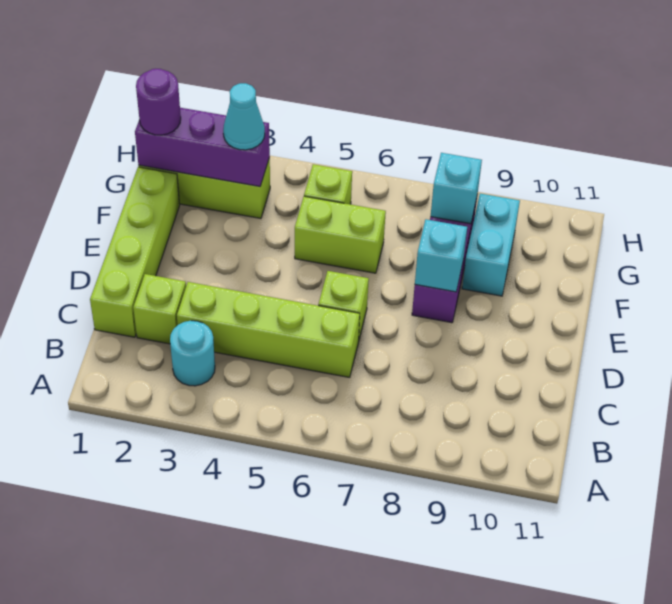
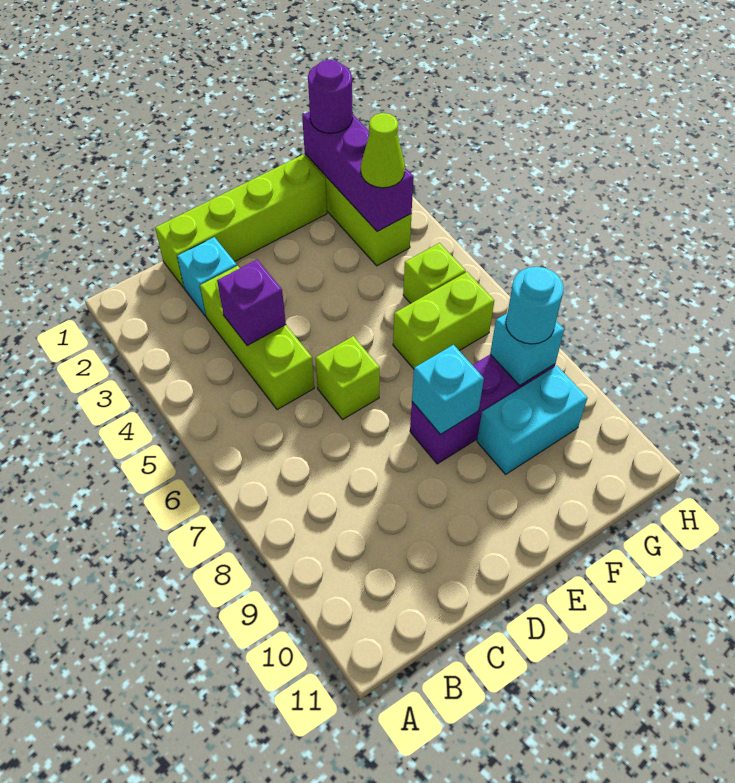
cyan round brick B3 level 1 -> cyan round brick G8 level 3
lime brick C2 level 1 -> cyan brick C2 level 1
lime brick C3:C6 level 1 -> lime brick C3:C5 level 1
none -> purple brick C4 level 2
lime brick F5:F6 level 1 -> lime brick F6:G6 level 1
cyan cone G3 level 3 -> lime cone G3 level 3

